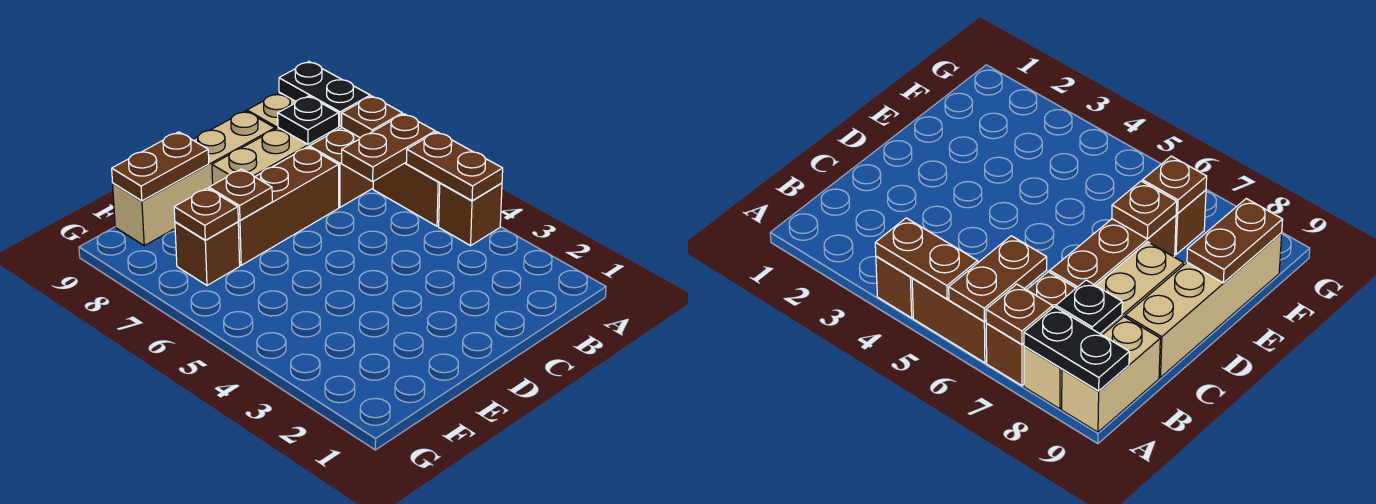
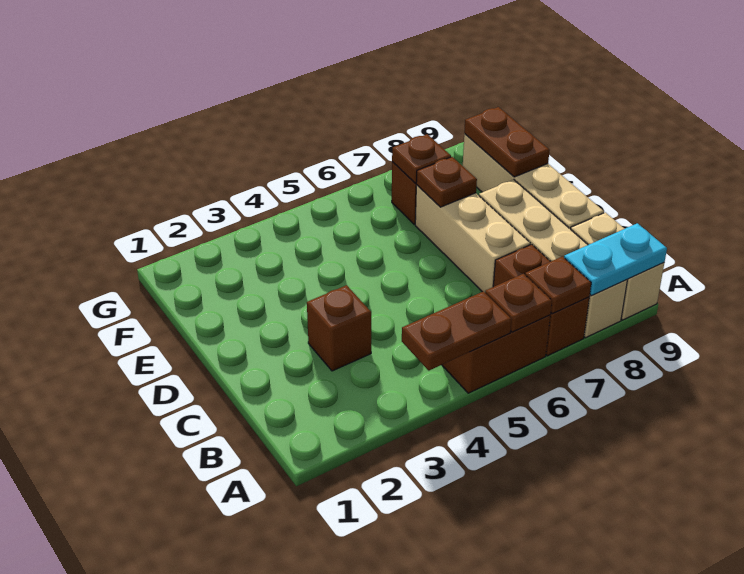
brown brick A4 level 1 -> brown brick C3 level 1
brown plate A6:B6 level 2 -> brown plate A6 level 2
black plate A8:A9 level 2 -> cyan plate A8:A9 level 2
black plate B8 level 2 -> none
brown brick C7:E7 level 1 -> tan brick C7:E7 level 1

